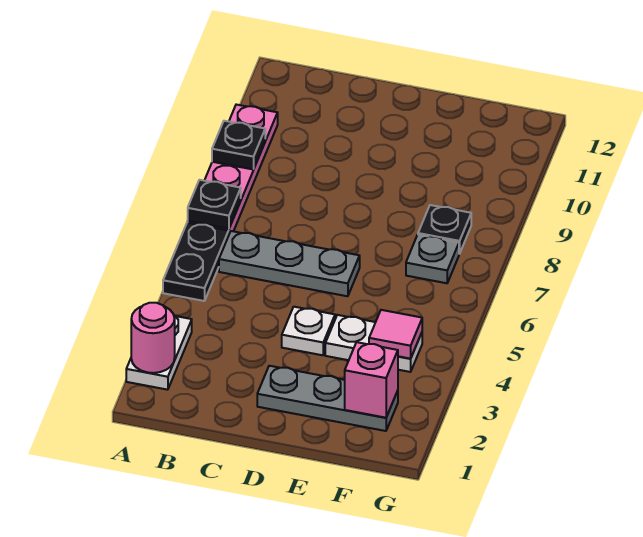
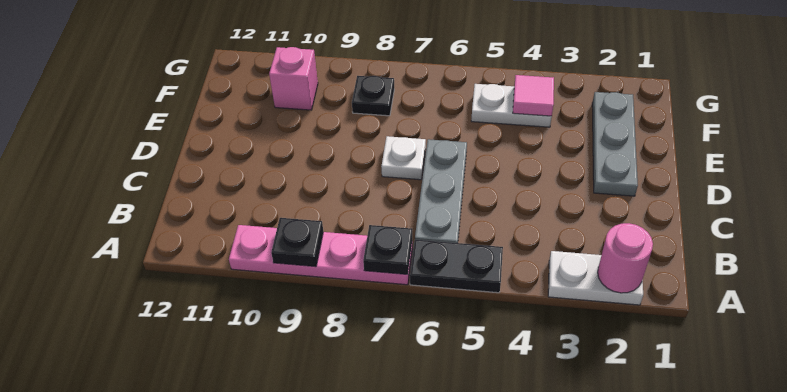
white plate D4 level 1 -> white plate D7 level 1
white plate E4:F4 level 1 -> white plate F4:F5 level 1
pink brick F2 level 2 -> pink brick F10 level 1
grey plate F7 level 1 -> none

